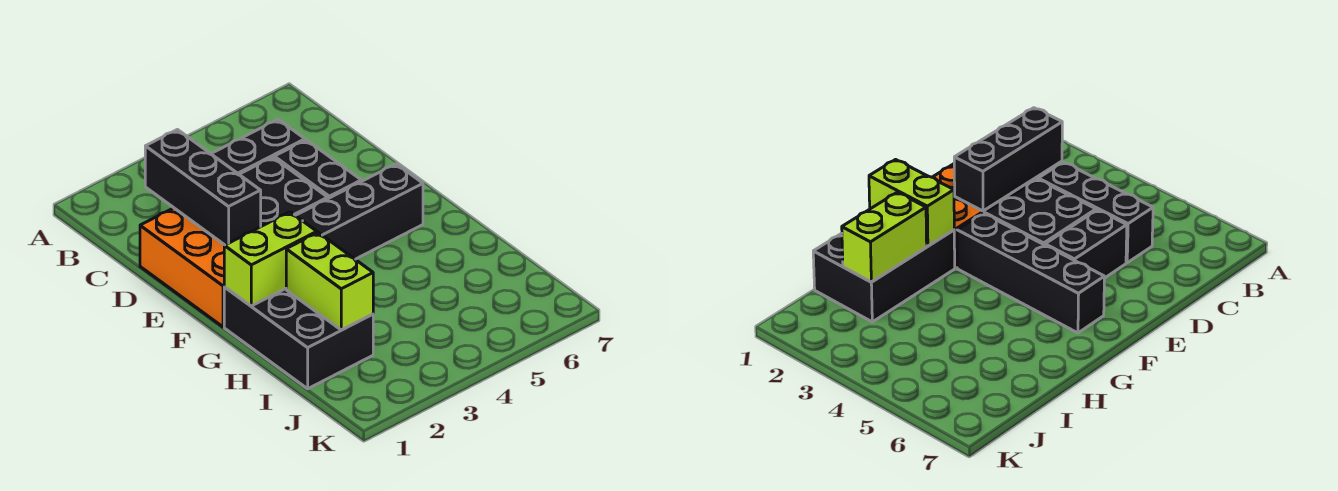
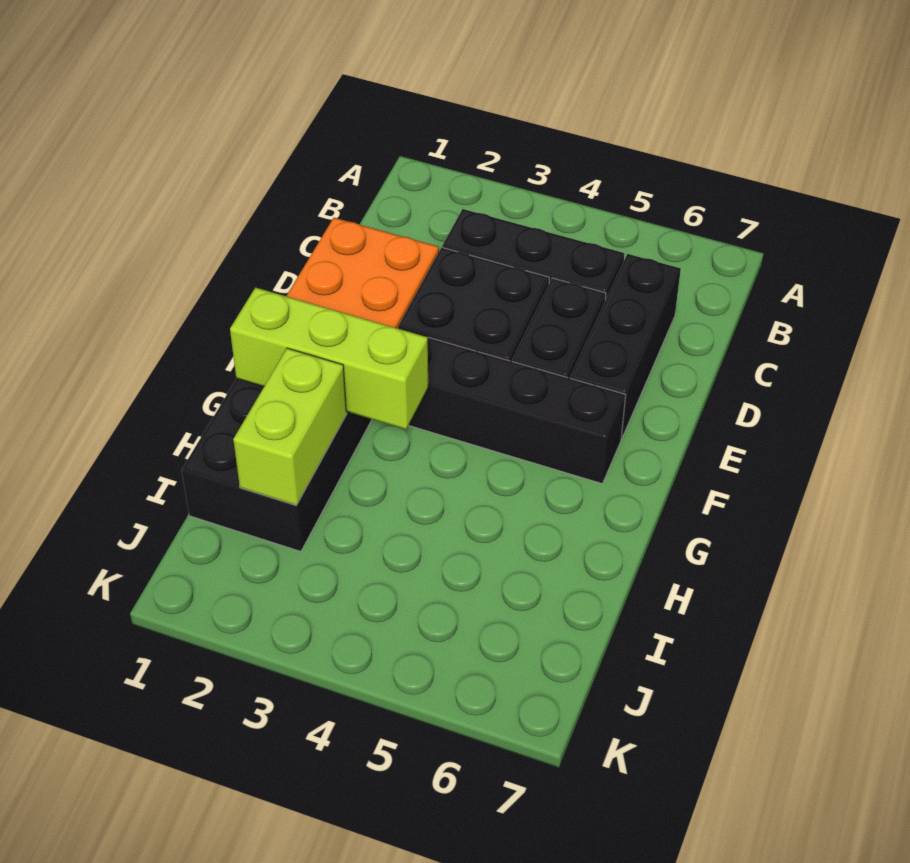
black brick C2:E2 level 2 -> black brick C6:E6 level 1
lime brick G1:G2 level 2 -> lime brick G1:G3 level 2

